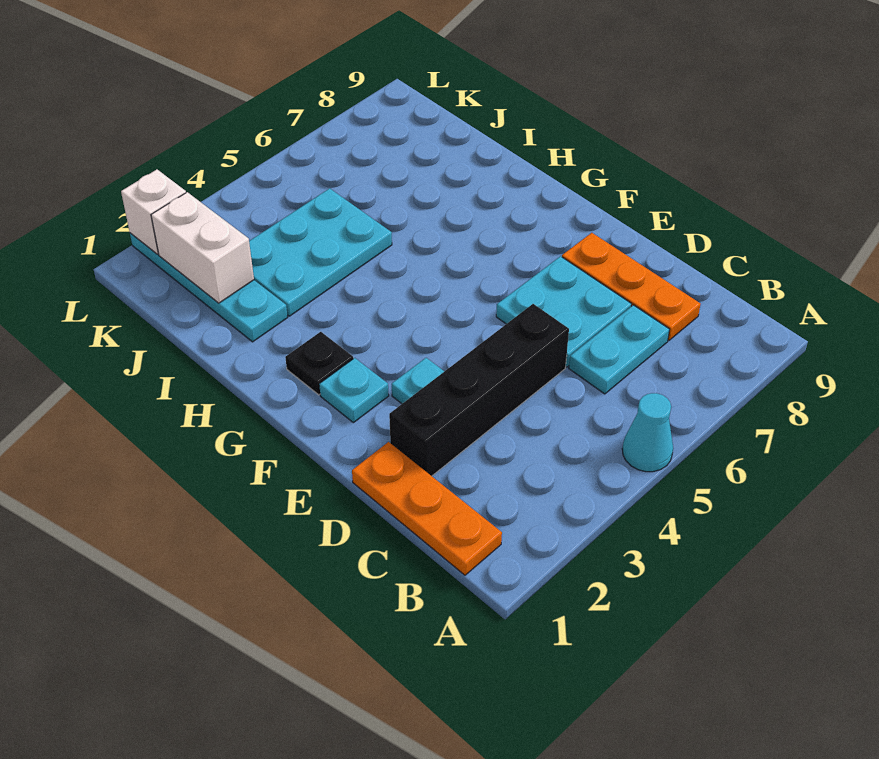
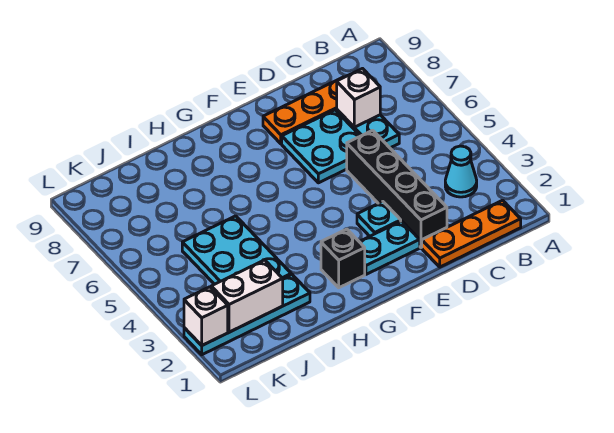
cyan cone A5 level 1 -> cyan cone B3 level 1
none -> white brick C7 level 2
cyan plate F2 level 1 -> cyan plate E2:F2 level 1
black plate G2 level 1 -> black brick G2 level 1

